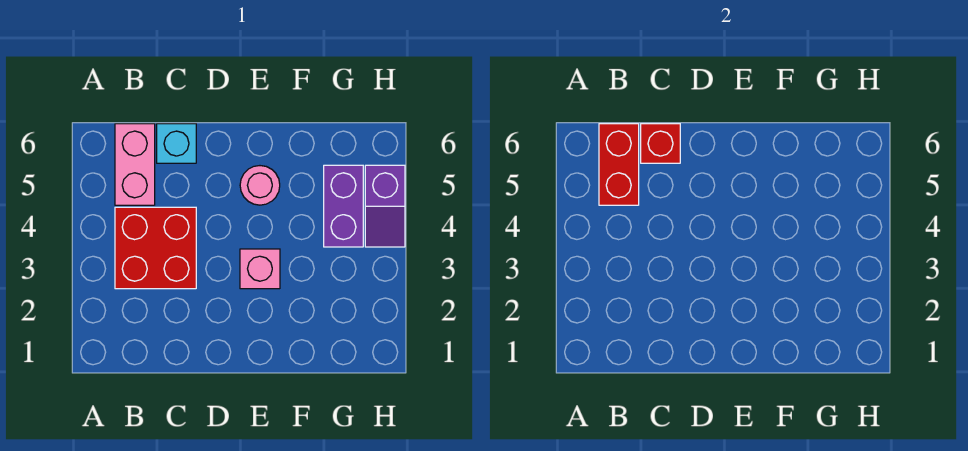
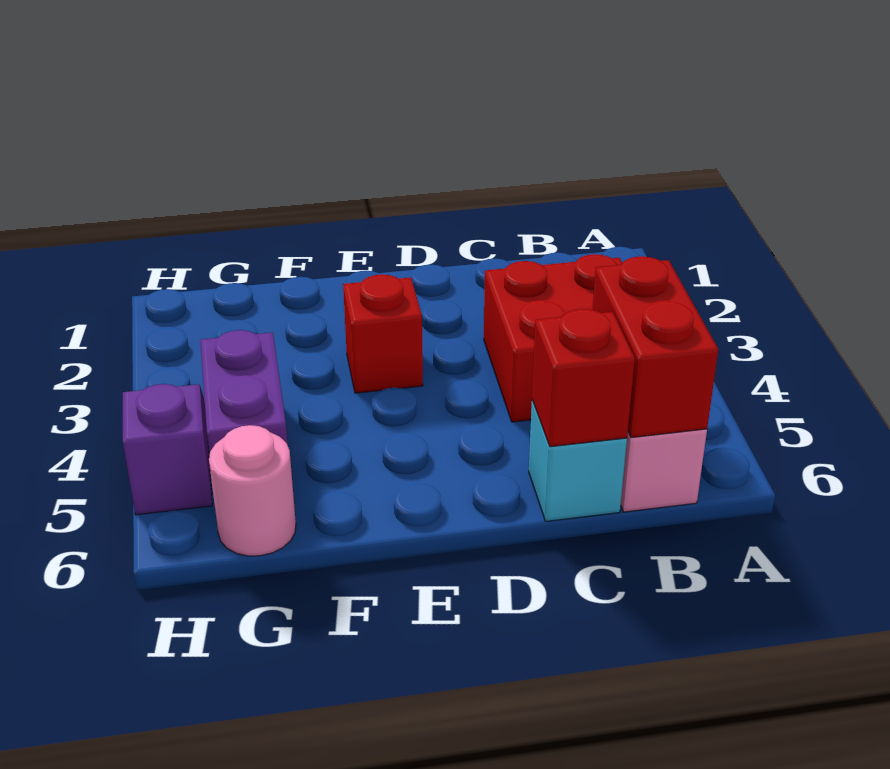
pink brick E3 level 1 -> red brick E3 level 1
pink round brick E5 level 1 -> pink round brick G6 level 1

